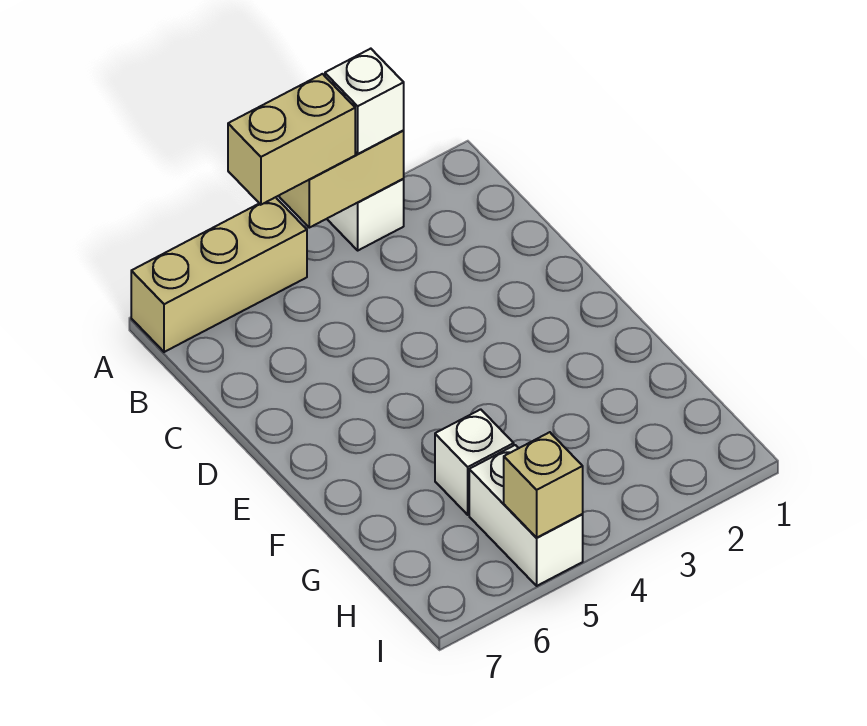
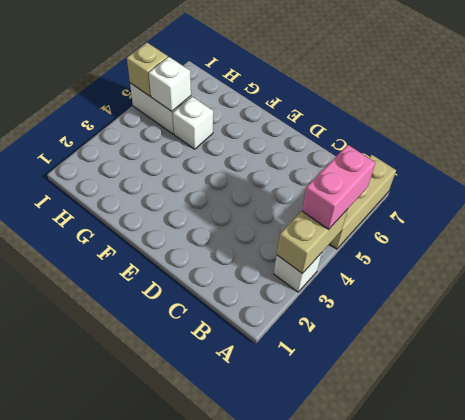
white brick A3 level 3 -> white brick H5 level 2
tan brick A4:A5 level 3 -> pink brick A4:A5 level 3

